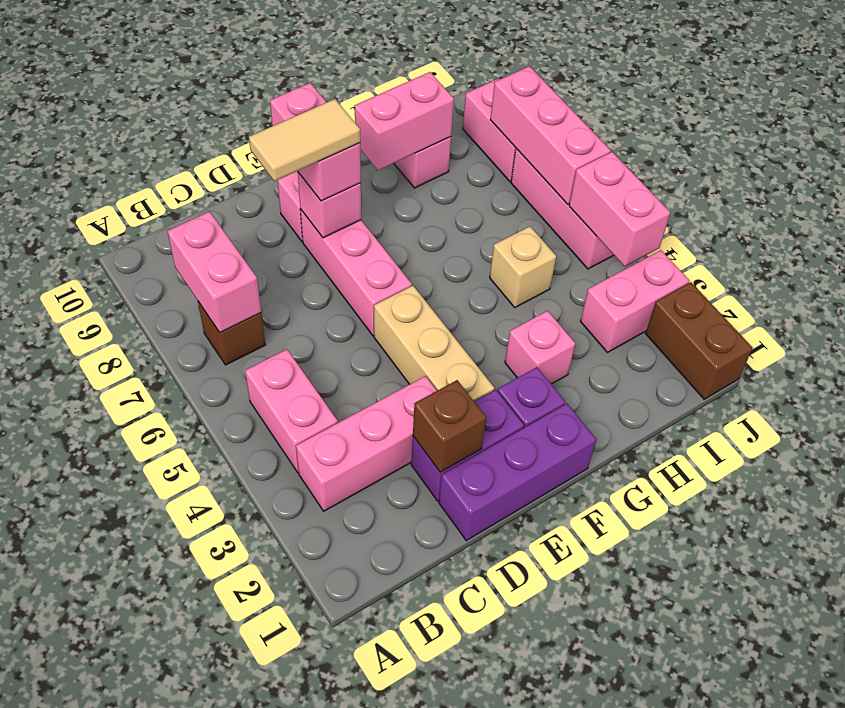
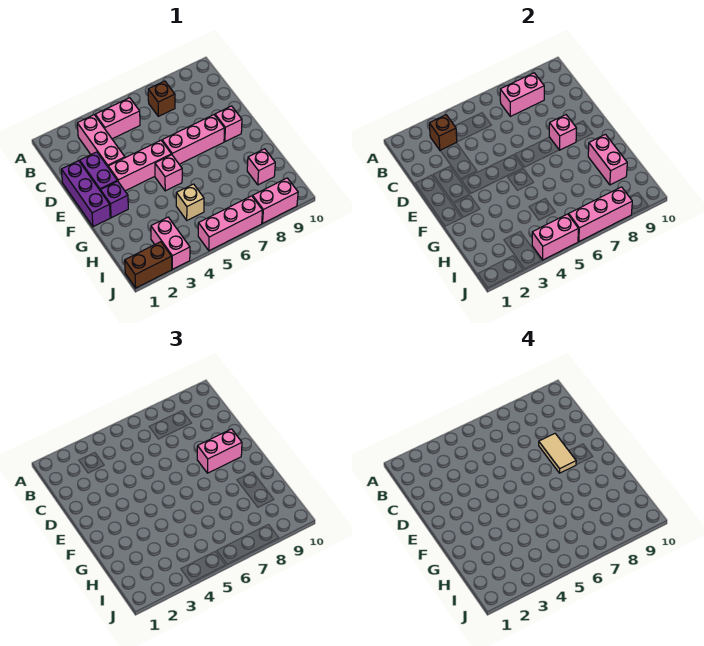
brown brick D2 level 2 -> brown brick B3 level 2
tan brick E3:E5 level 1 -> pink brick E3:E5 level 1
pink brick G3 level 1 -> pink brick F5 level 1

